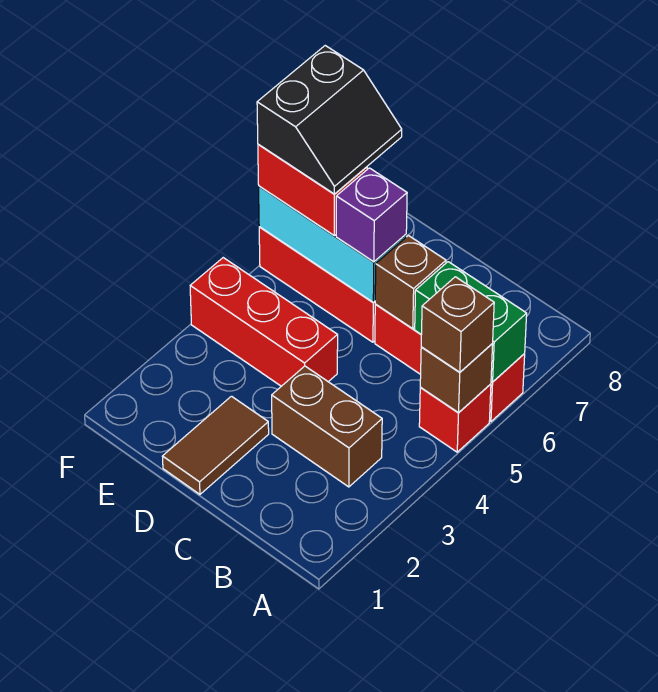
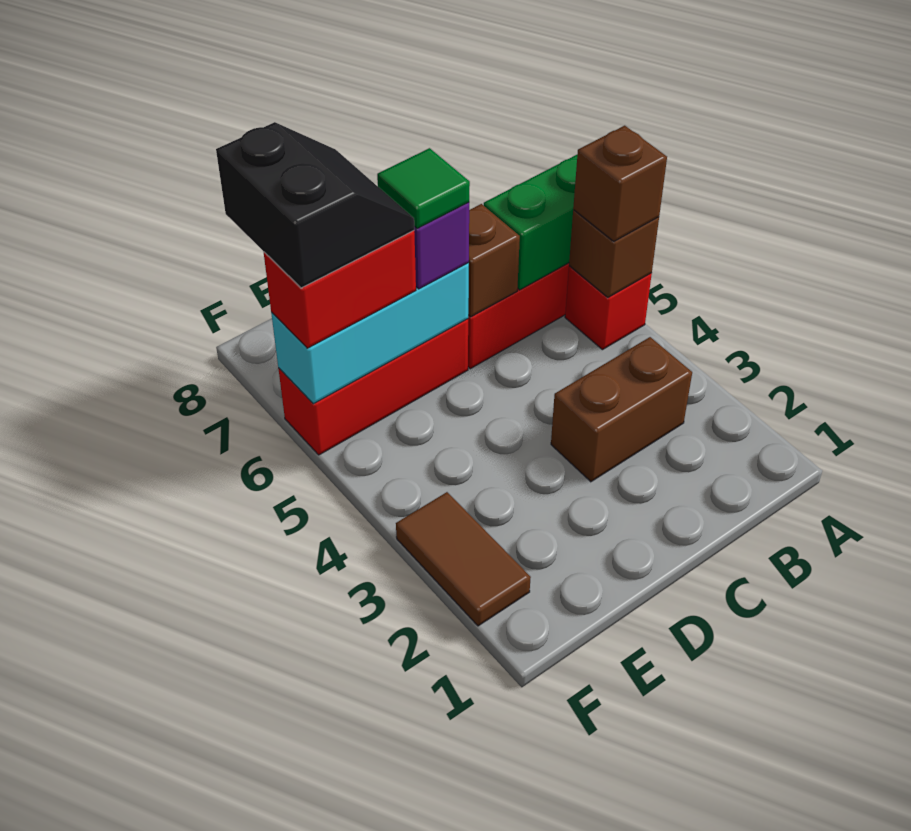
brown tile D1:D2 level 1 -> brown tile F2:F3 level 1
red brick D4:F4 level 1 -> none
none -> green tile D6 level 4

